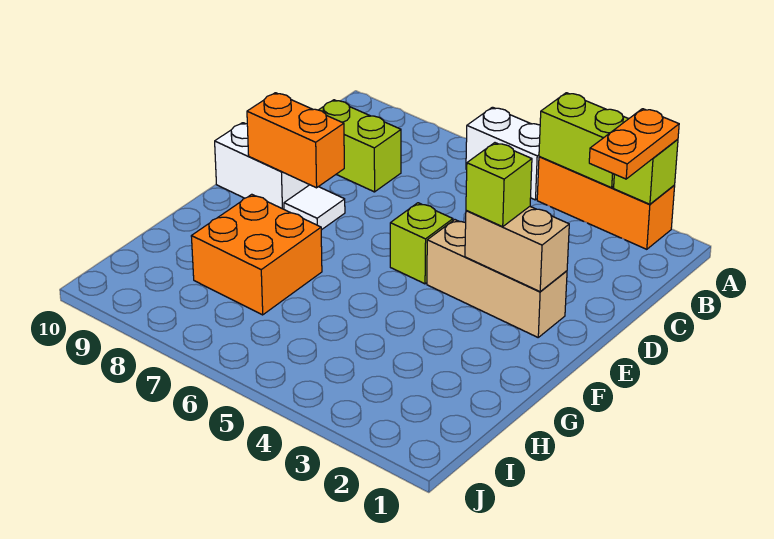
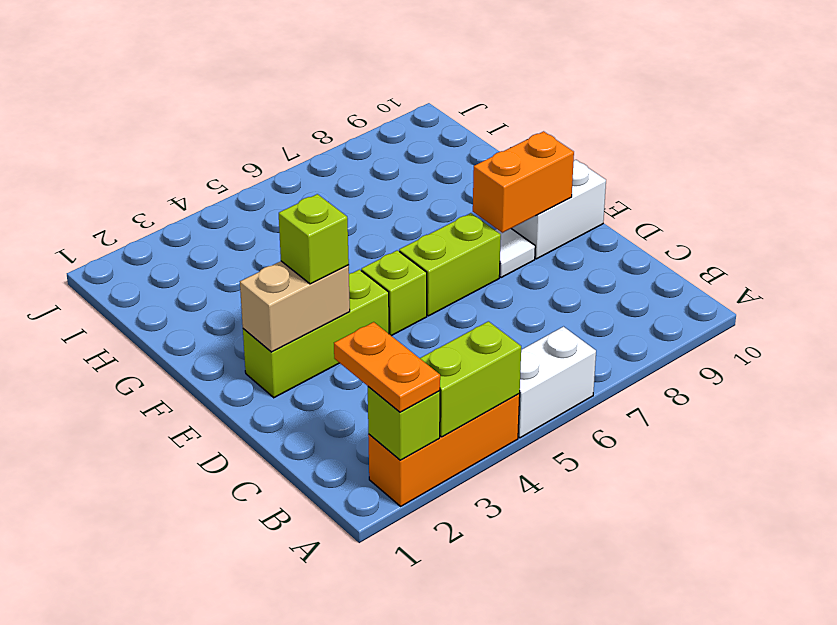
lime brick C8:C9 level 1 -> lime brick E6:E7 level 1
tan brick E2:E4 level 1 -> lime brick E2:E4 level 1
orange brick G7:H8 level 1 -> none

